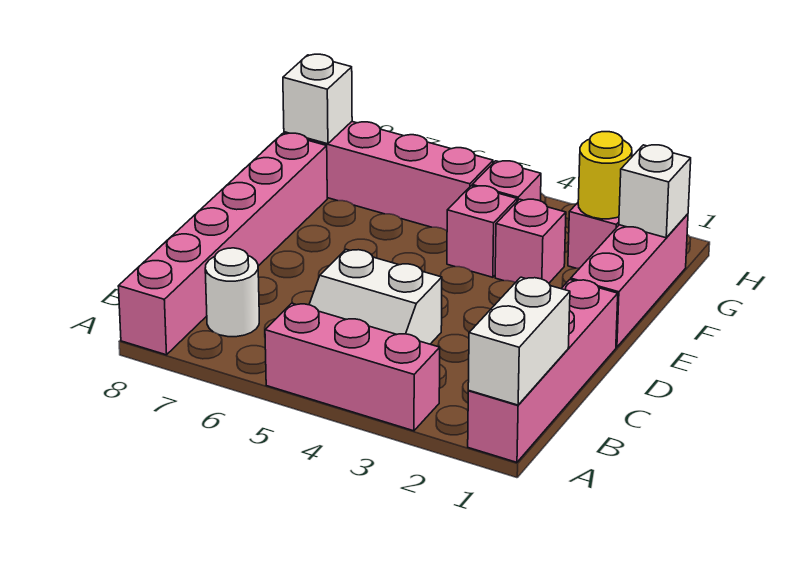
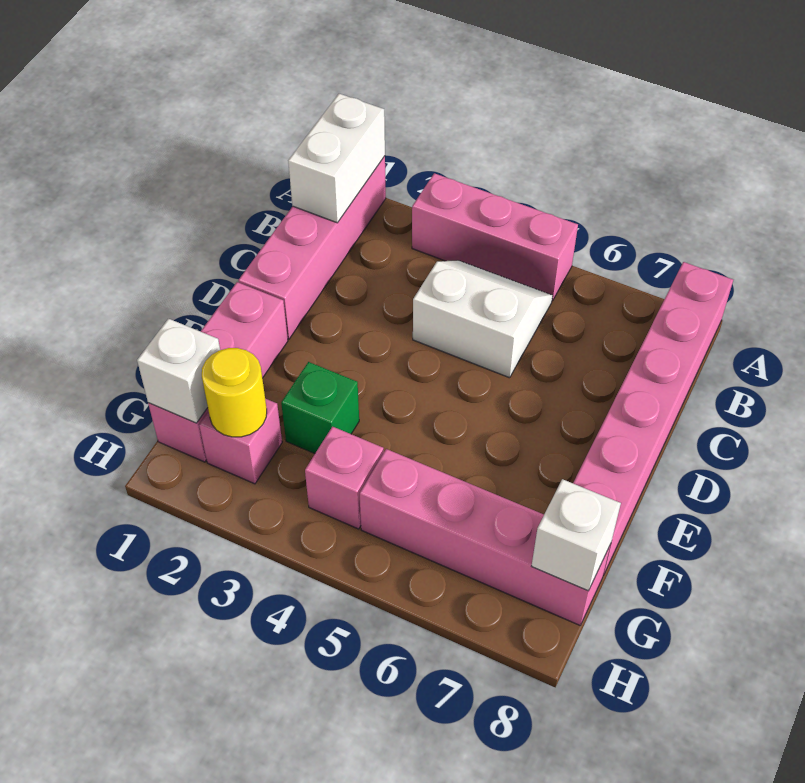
white round brick B7 level 1 -> none
pink brick F3 level 1 -> green brick F3 level 1
pink brick F4 level 1 -> none

